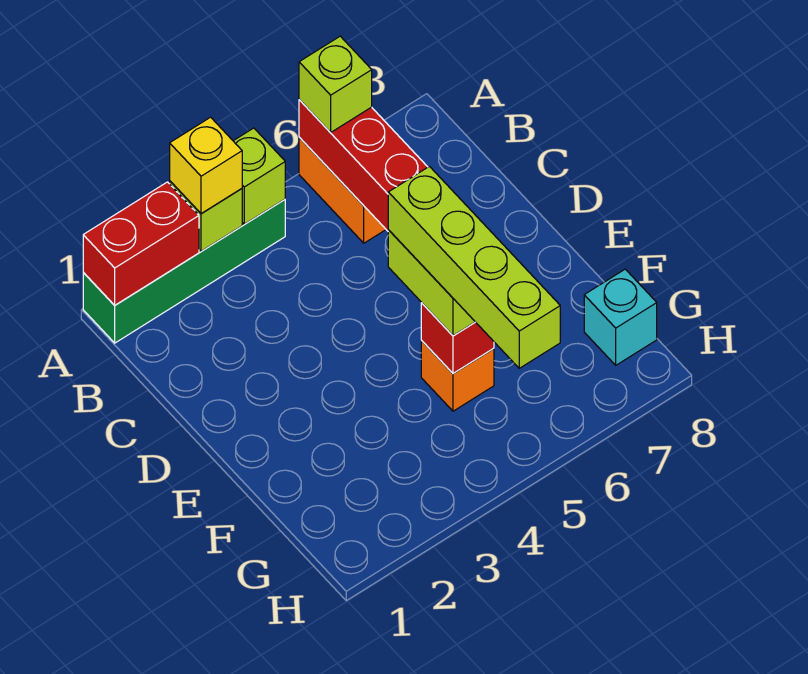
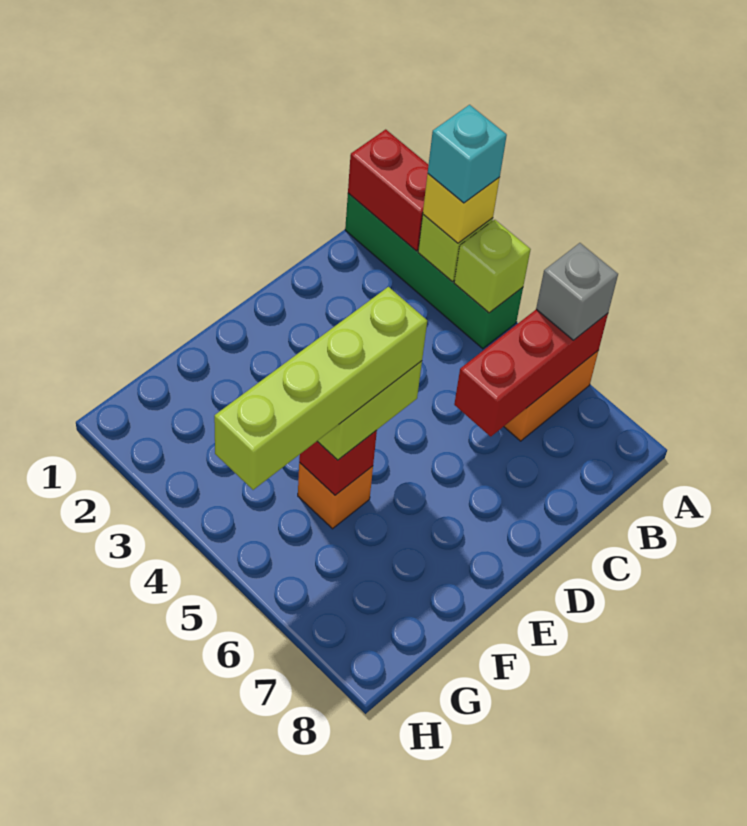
lime brick A6 level 3 -> grey brick A6 level 3
cyan brick G8 level 1 -> cyan brick A3 level 4

